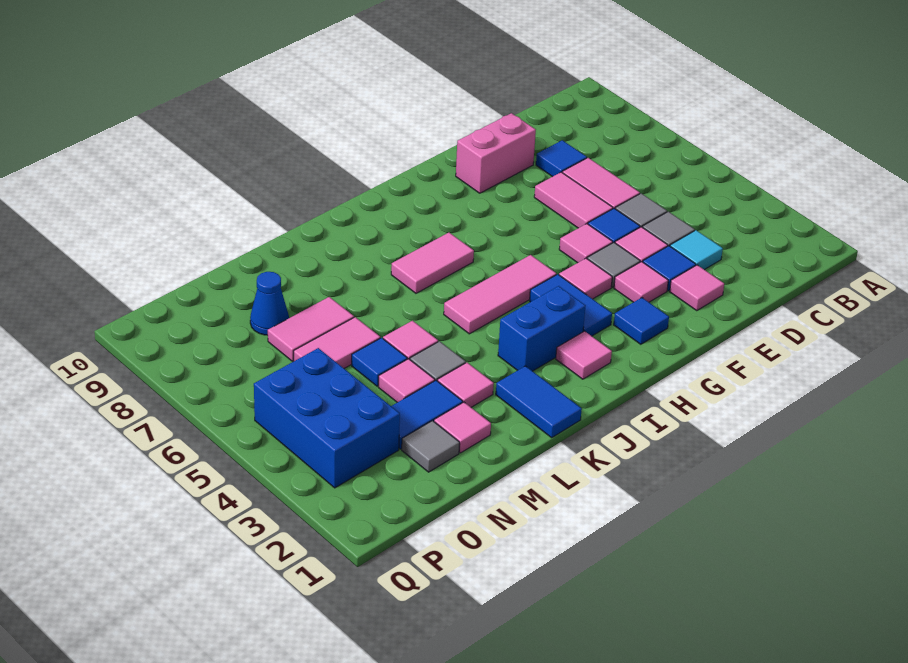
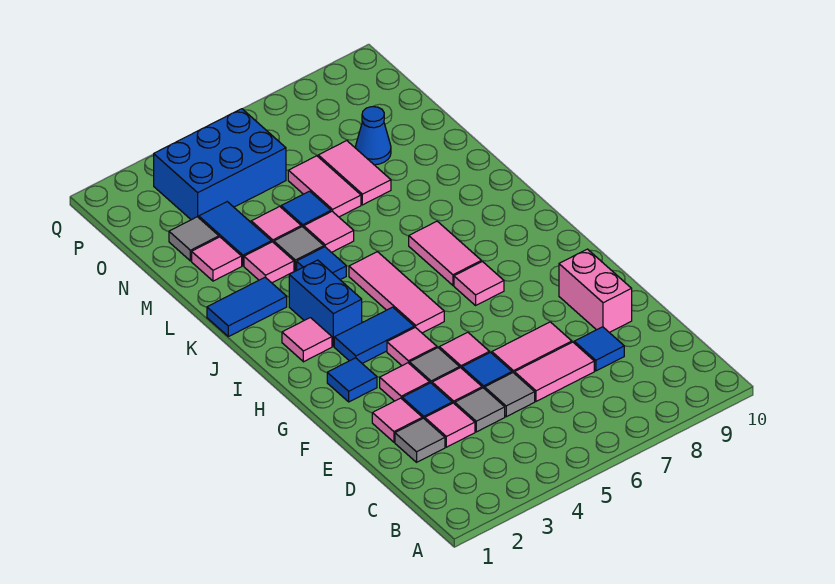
none -> grey tile D2 level 1
cyan tile D3 level 1 -> pink tile D3 level 1
none -> pink tile H7 level 1
none -> blue tile K4 level 1

